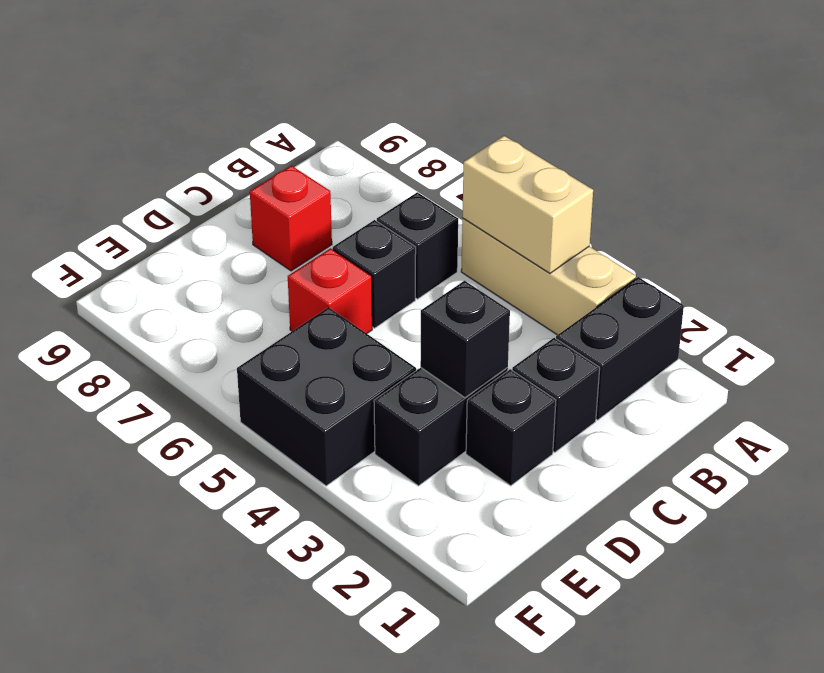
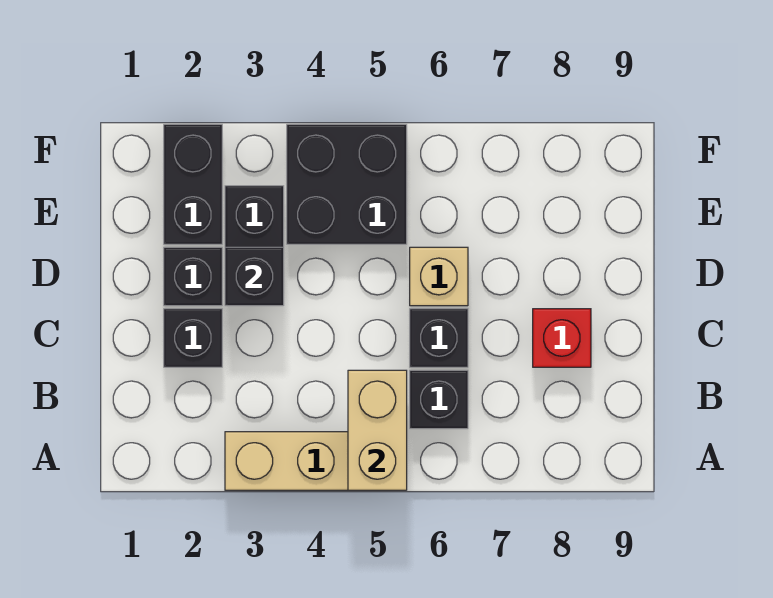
black brick A2:B2 level 1 -> black brick E2:F2 level 1
tan brick A4:A5 level 2 -> tan brick A5:B5 level 2
red brick D6 level 1 -> tan brick D6 level 1

